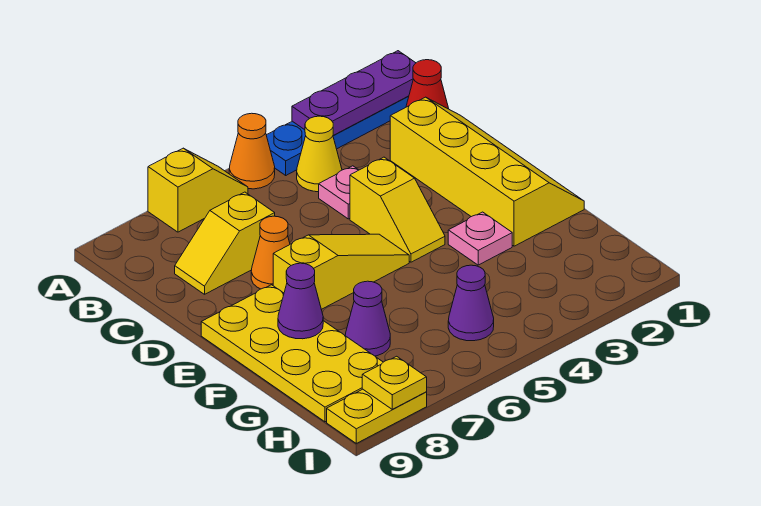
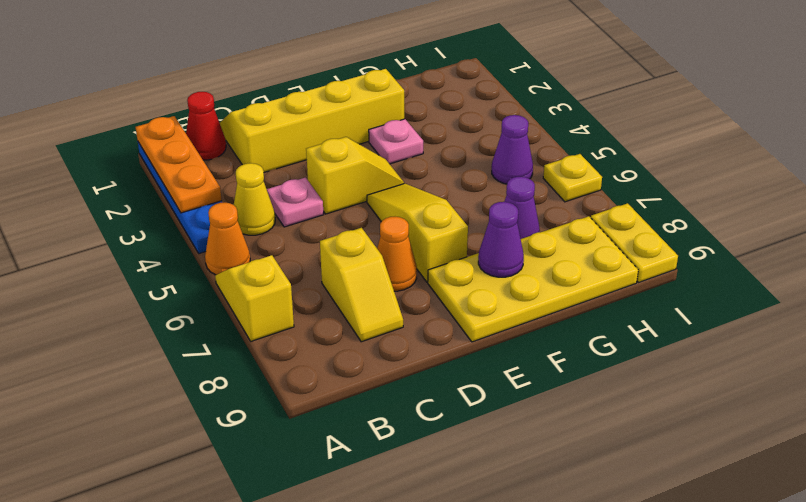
purple plate A1:A3 level 2 -> orange plate A1:A3 level 2
yellow plate I8 level 2 -> yellow plate I6 level 1

